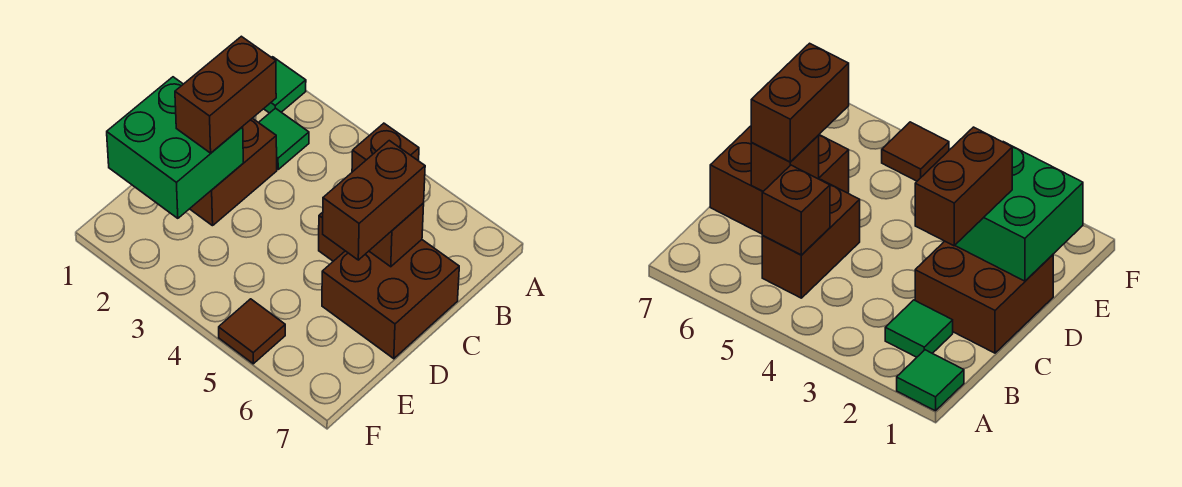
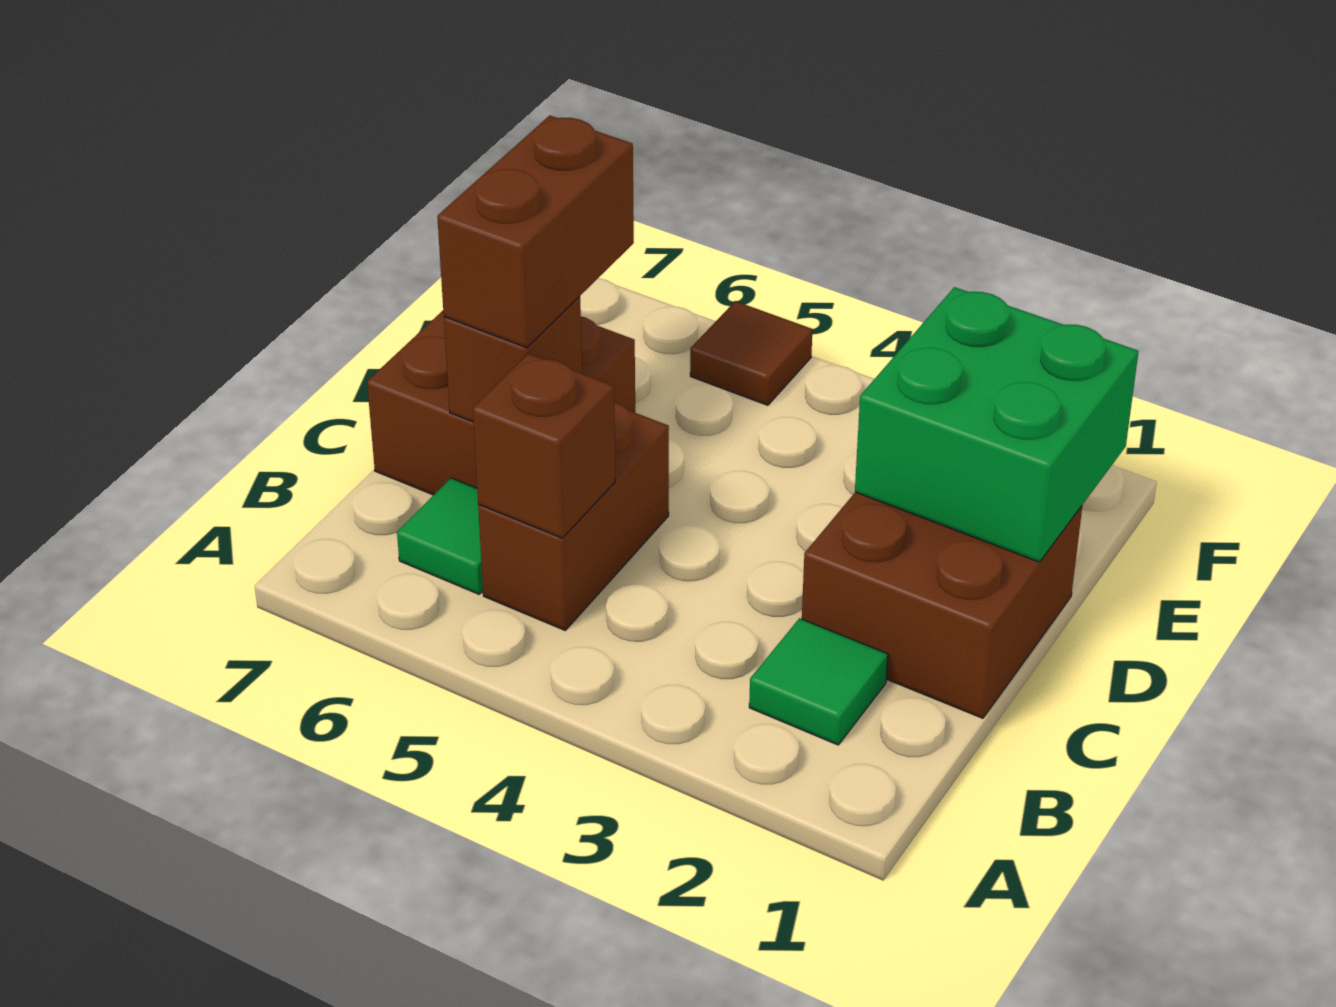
green tile A1 level 1 -> green tile B6 level 1
brown brick C2:D2 level 3 -> none

